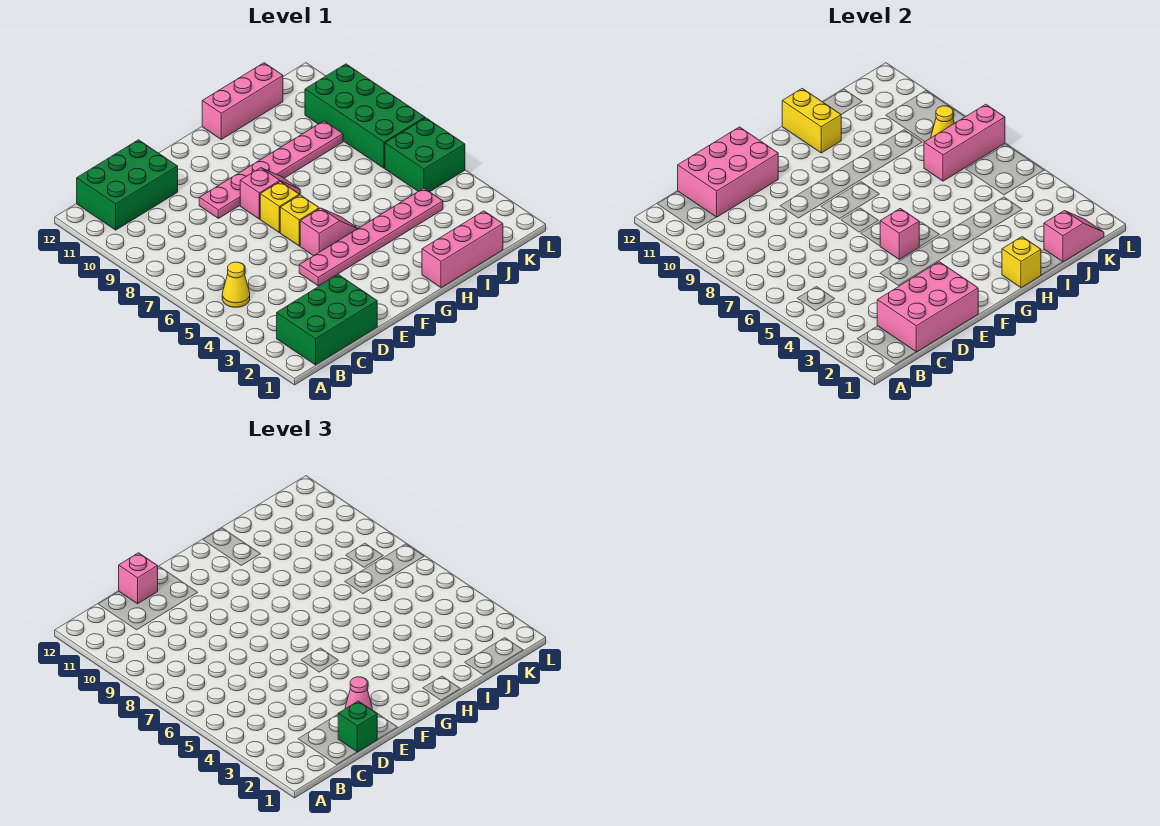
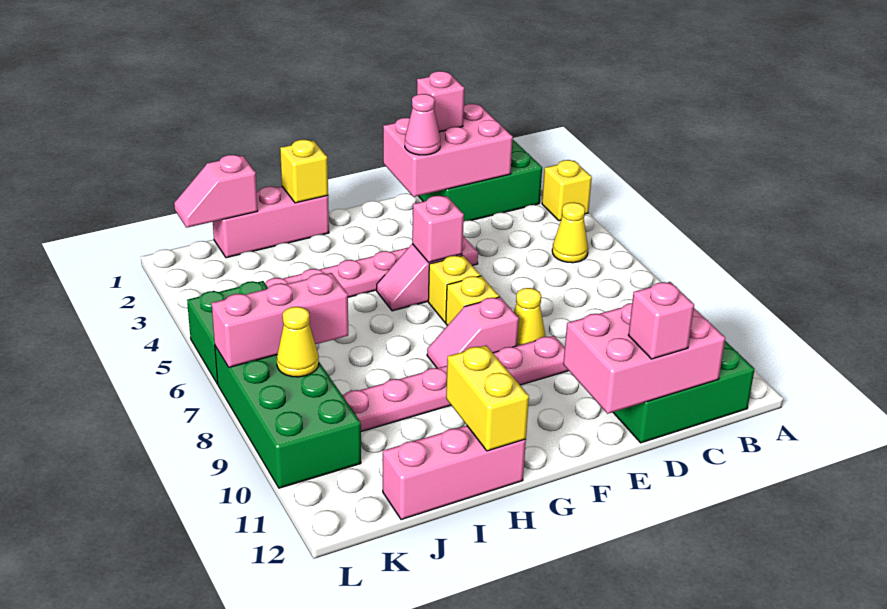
none -> yellow brick A3 level 1
green brick D1 level 3 -> pink brick D1 level 3
none -> yellow cone E8 level 1

